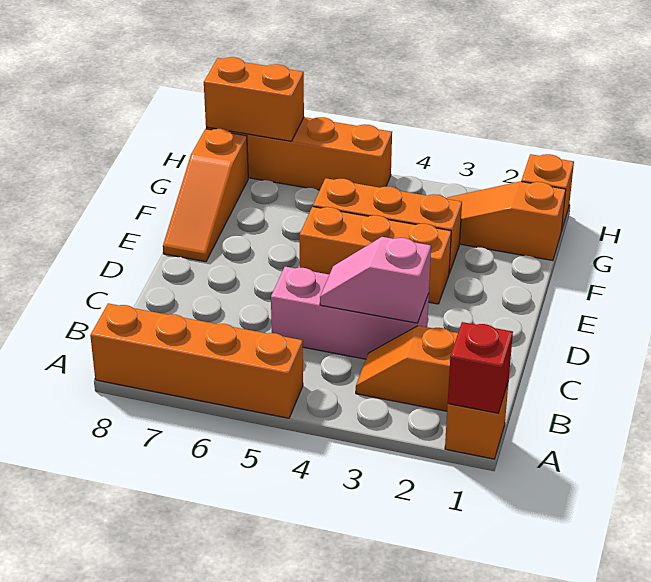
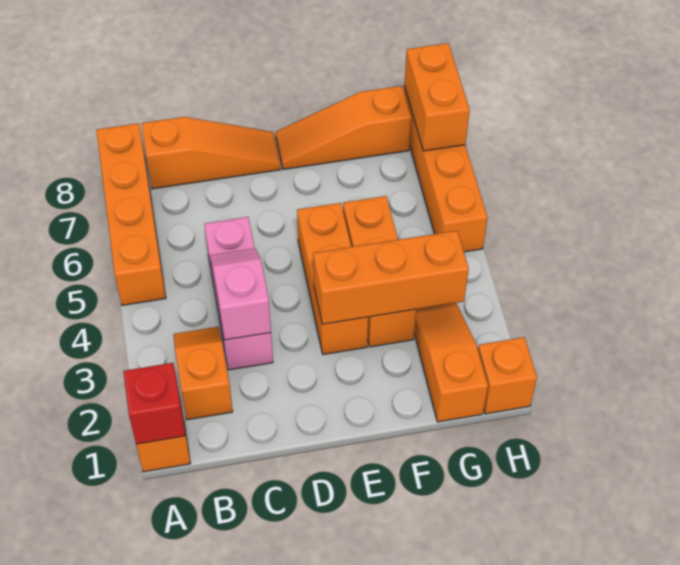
none -> orange slope B8:D8 level 1 top B
none -> orange brick E3:G3 level 2

